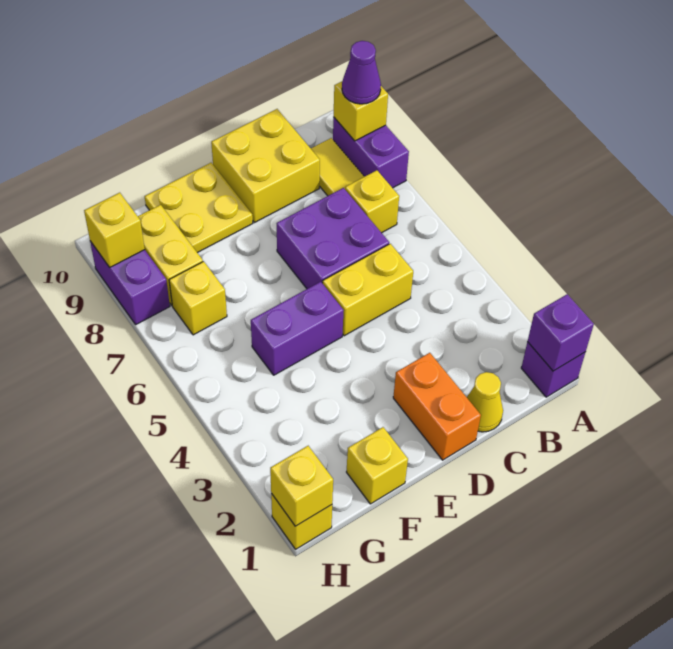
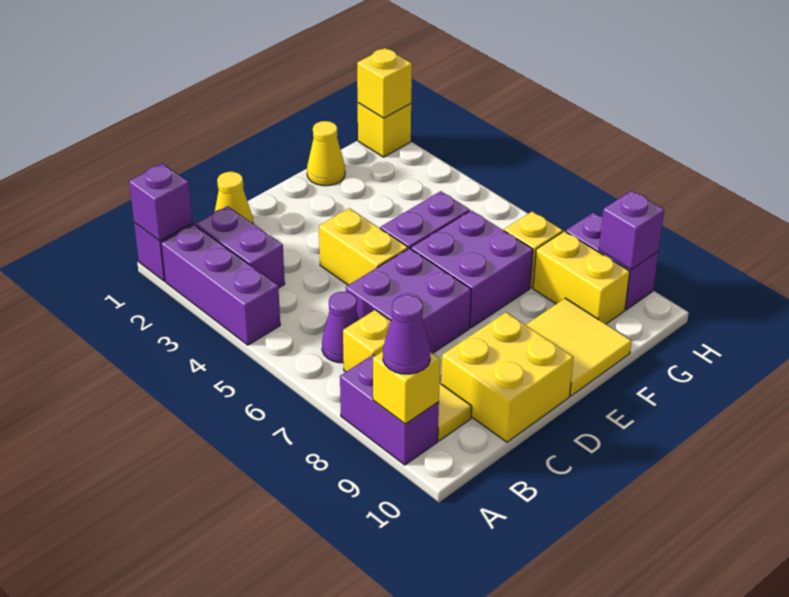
none -> purple brick A2:A4 level 1
none -> purple brick B2:B3 level 1
none -> purple cone B6 level 1
yellow brick C5:D5 level 1 -> yellow brick D4:D5 level 1
orange brick D1:D2 level 1 -> none
none -> purple brick E6:F7 level 1
yellow plate E9:F10 level 1 -> yellow tile E9:F10 level 1
yellow brick F1 level 1 -> yellow cone F1 level 1
yellow brick H9 level 2 -> purple brick H9 level 2

